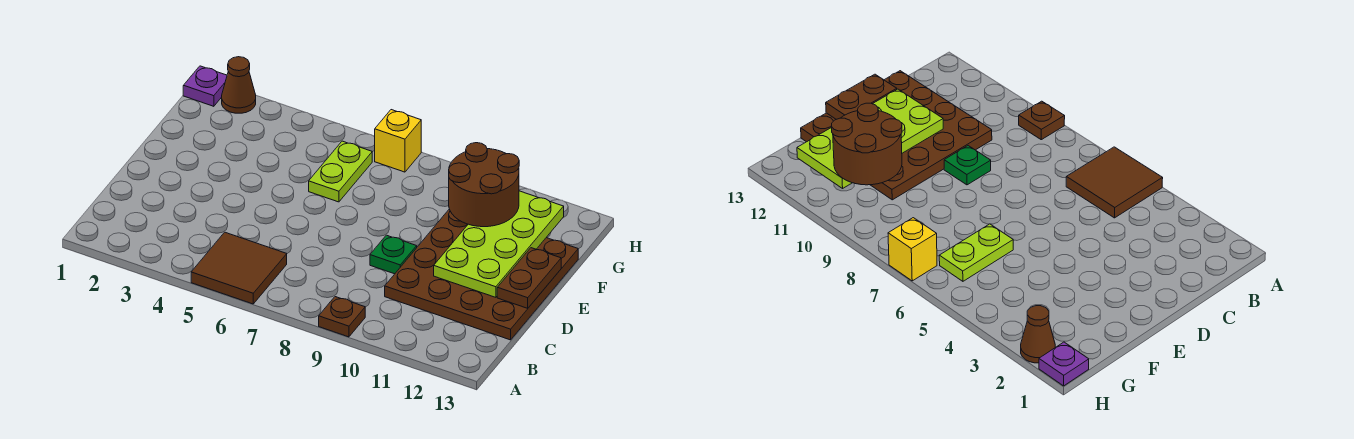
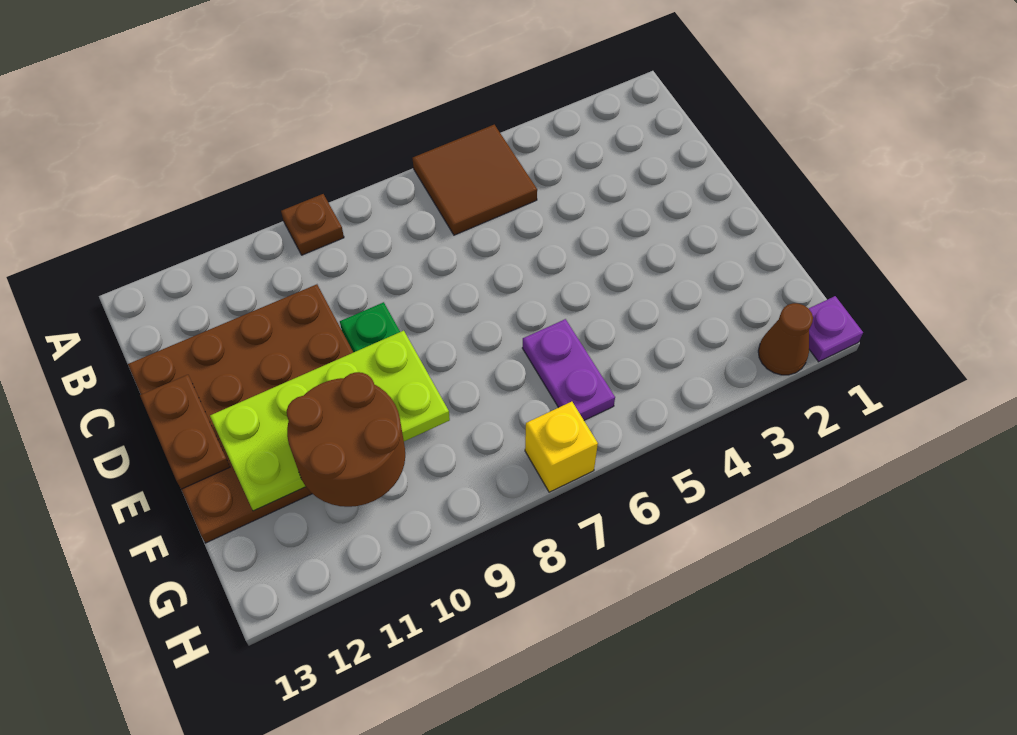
lime plate D11:G12 level 2 -> lime plate E9:F12 level 2
lime plate F6:G6 level 1 -> purple plate F6:G6 level 1

